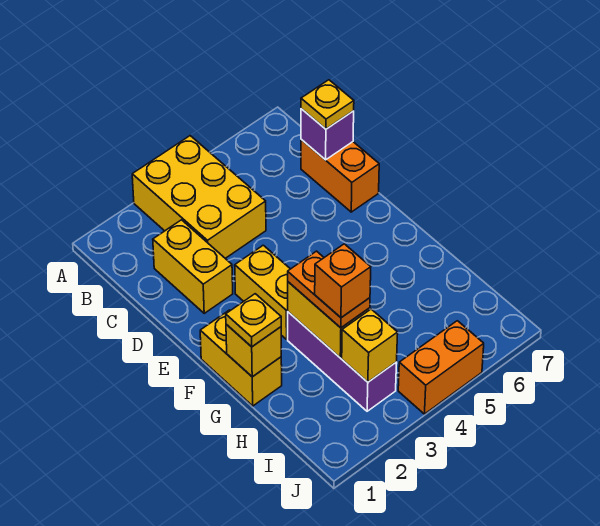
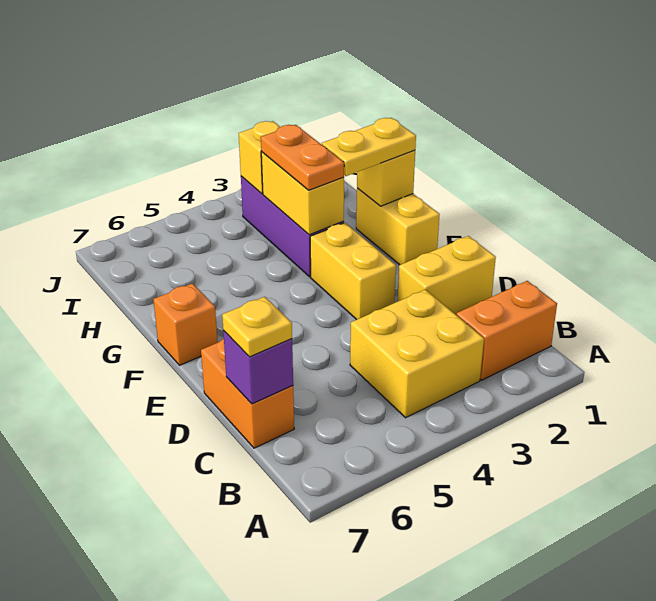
yellow brick A3:C4 level 1 -> yellow brick B3:C4 level 1
yellow brick C2:D2 level 1 -> yellow brick D1:D2 level 1
yellow plate G1 level 3 -> yellow plate G1:G2 level 3
orange brick H3 level 4 -> orange brick F7 level 1
orange brick J4:J5 level 1 -> orange brick B1:B2 level 1

